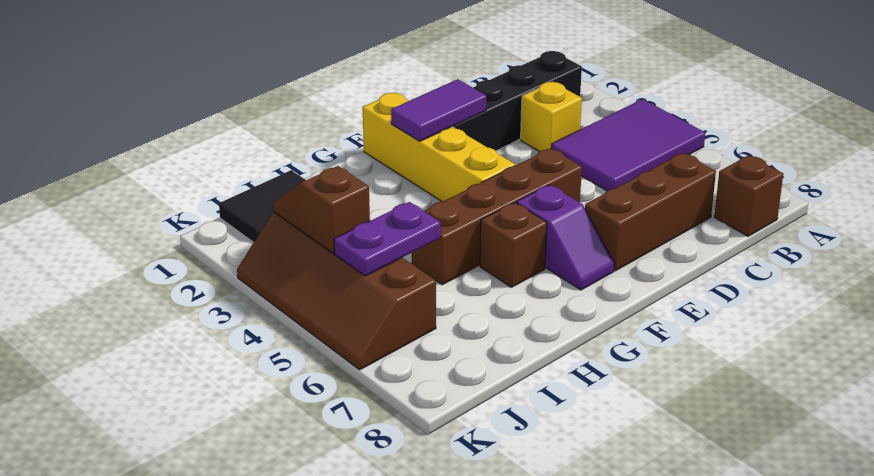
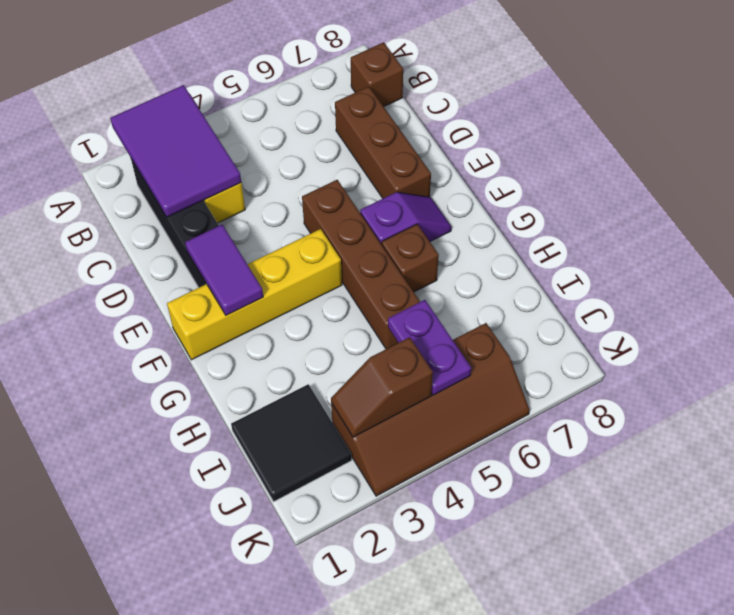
purple tile A4:C5 level 1 -> purple tile A2:C3 level 2

